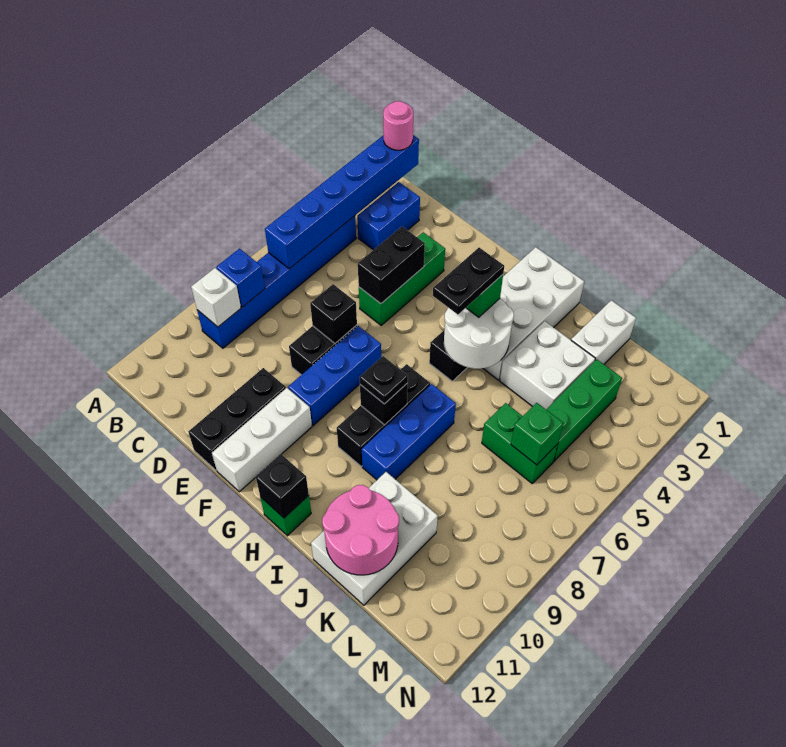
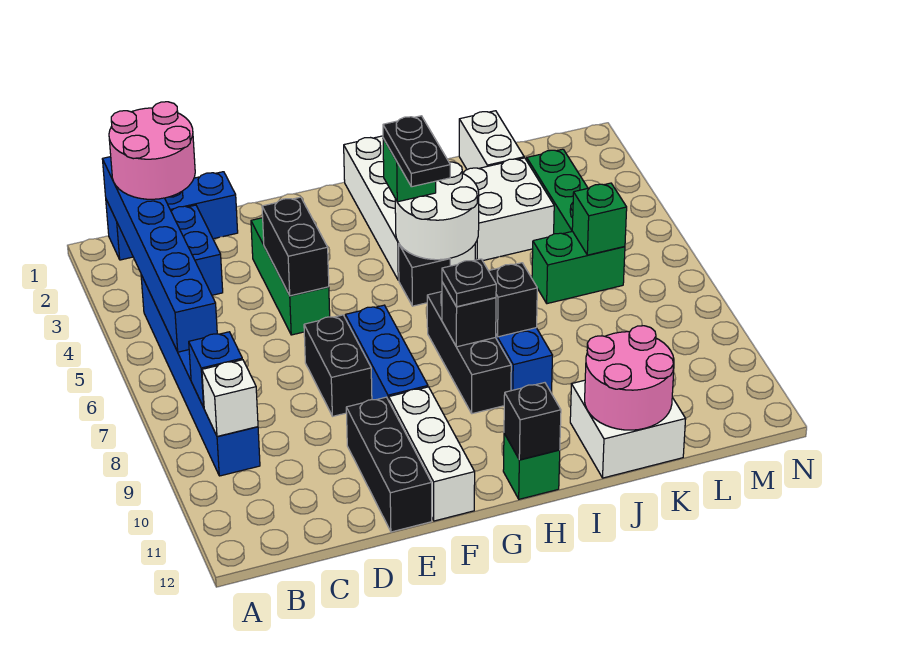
none -> blue brick B1:D1 level 1
pink round brick B1 level 3 -> pink round brick B1:C2 level 3
black brick E7 level 2 -> black brick I8 level 2
white brick J10:K12 level 1 -> white brick J11:K12 level 1

